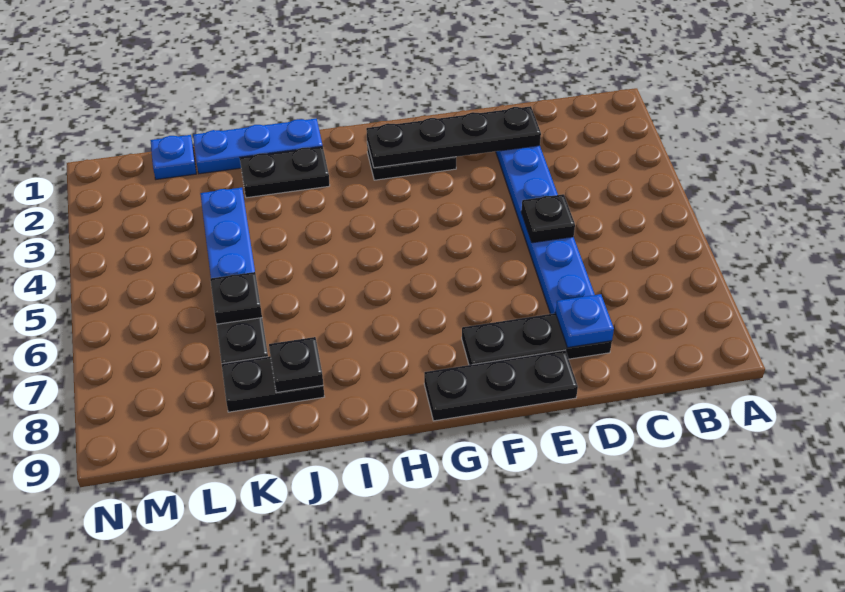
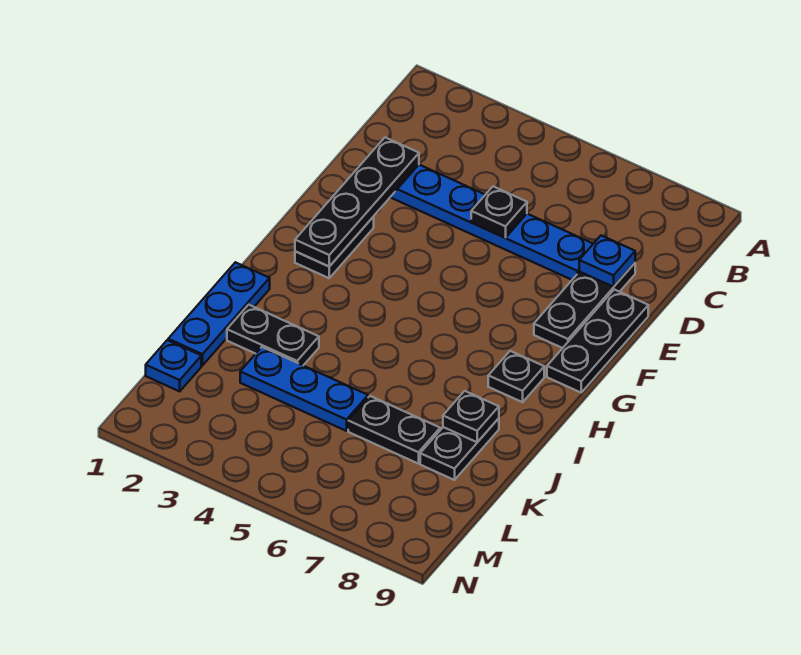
black plate I2:J2 level 1 -> black plate J2:J3 level 1
black plate K6 level 2 -> black plate H8 level 1

